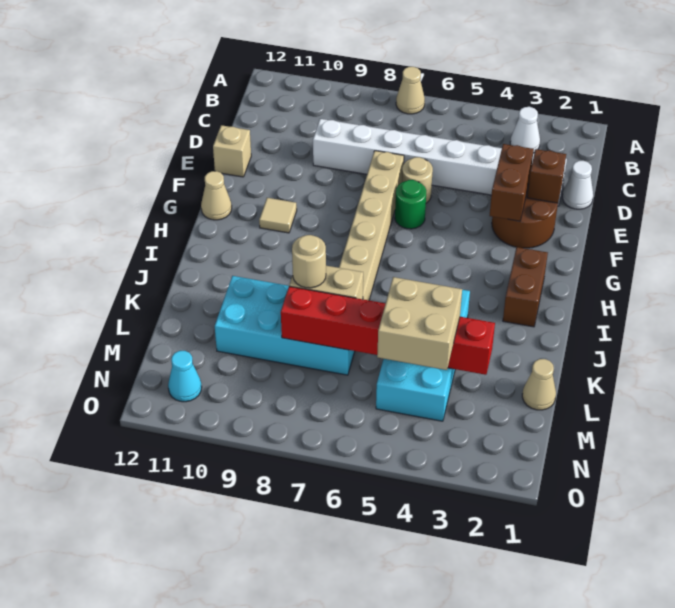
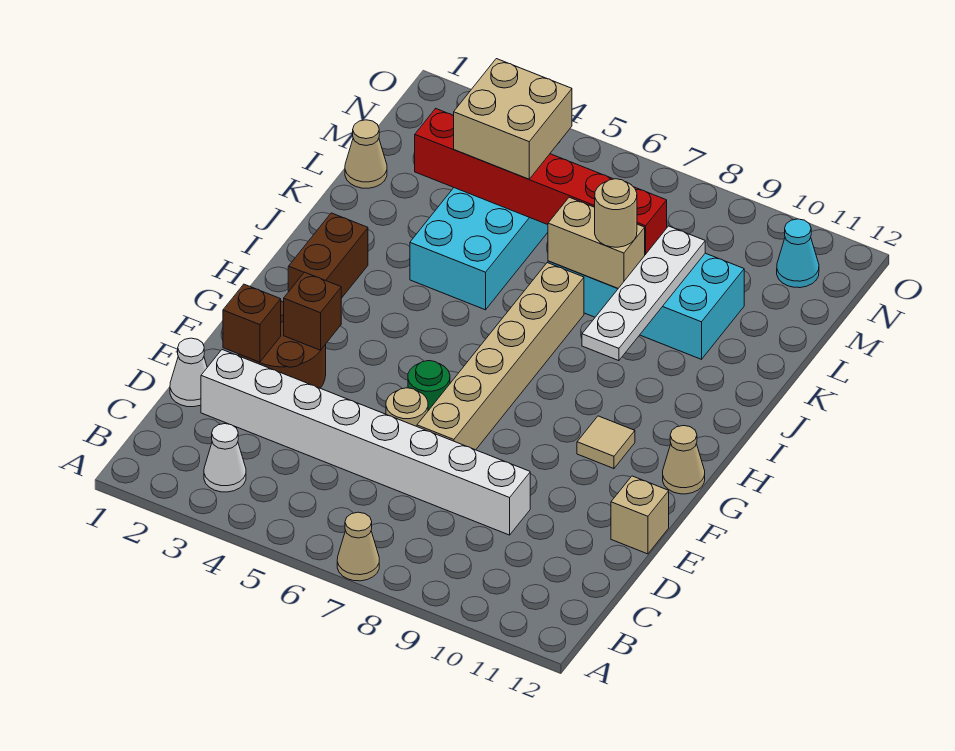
brown brick E3:F3 level 2 -> brown brick F3 level 2
none -> white plate I9:L9 level 2

